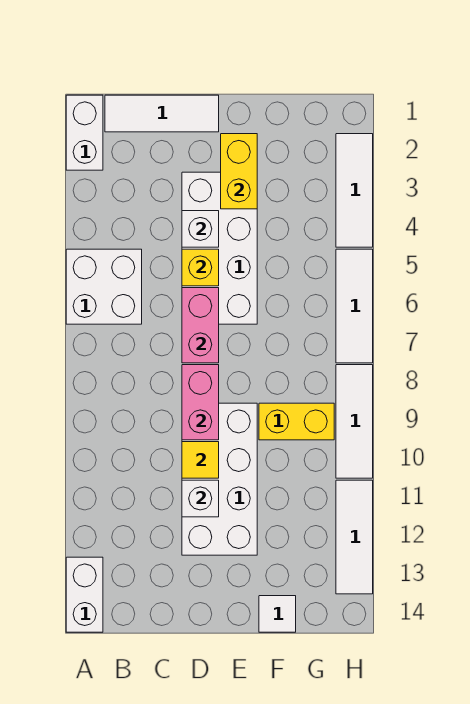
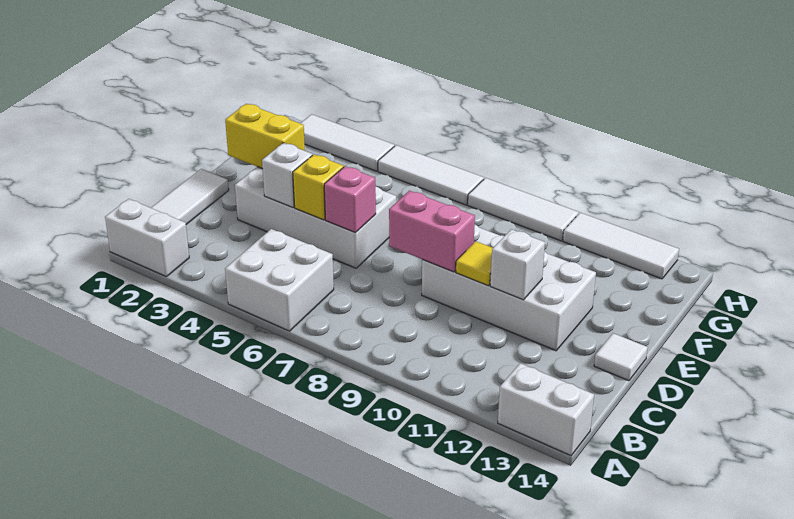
pink brick D6:D7 level 2 -> pink brick D6 level 2
yellow brick F9:G9 level 1 -> none
white tile F14 level 1 -> white tile D14 level 1

